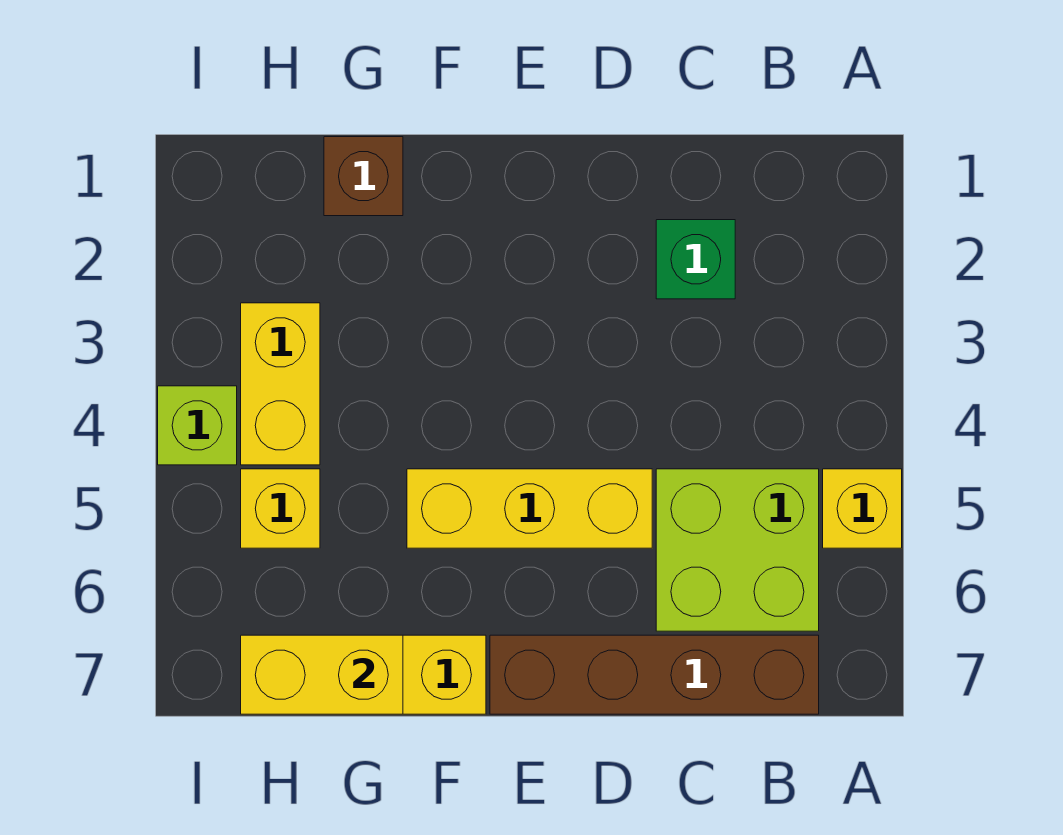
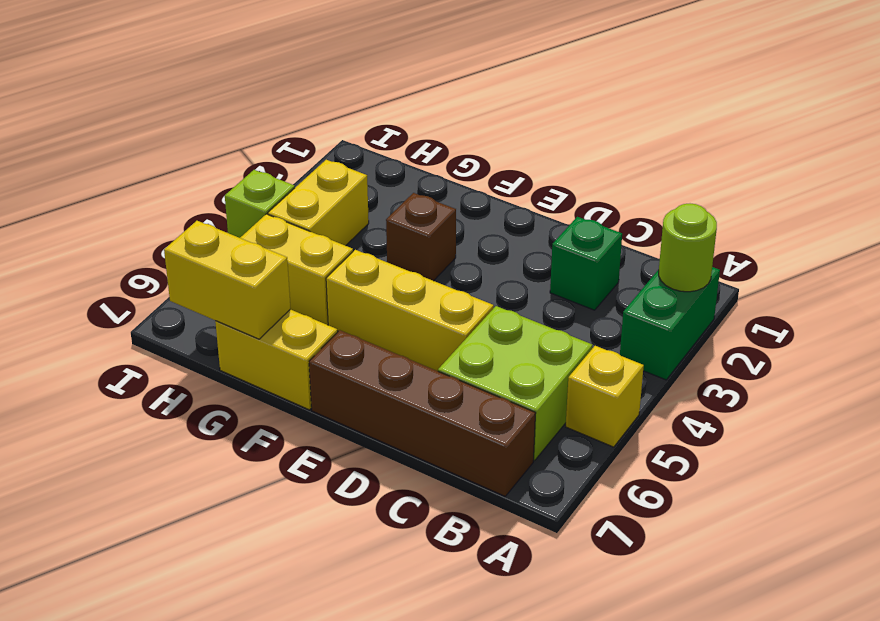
none -> green brick A2:A3 level 1
none -> lime round brick A2 level 2
brown brick G1 level 1 -> brown brick F3 level 1
yellow brick H5 level 1 -> yellow brick G5:H5 level 1

